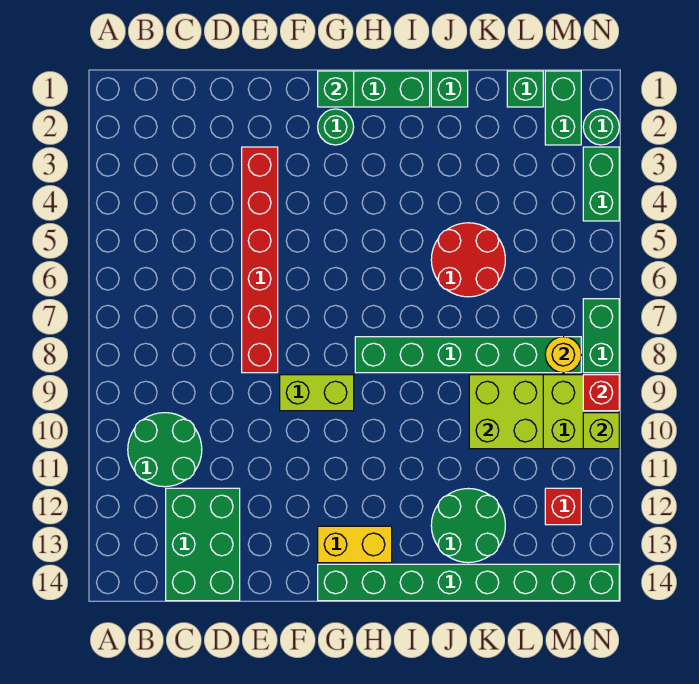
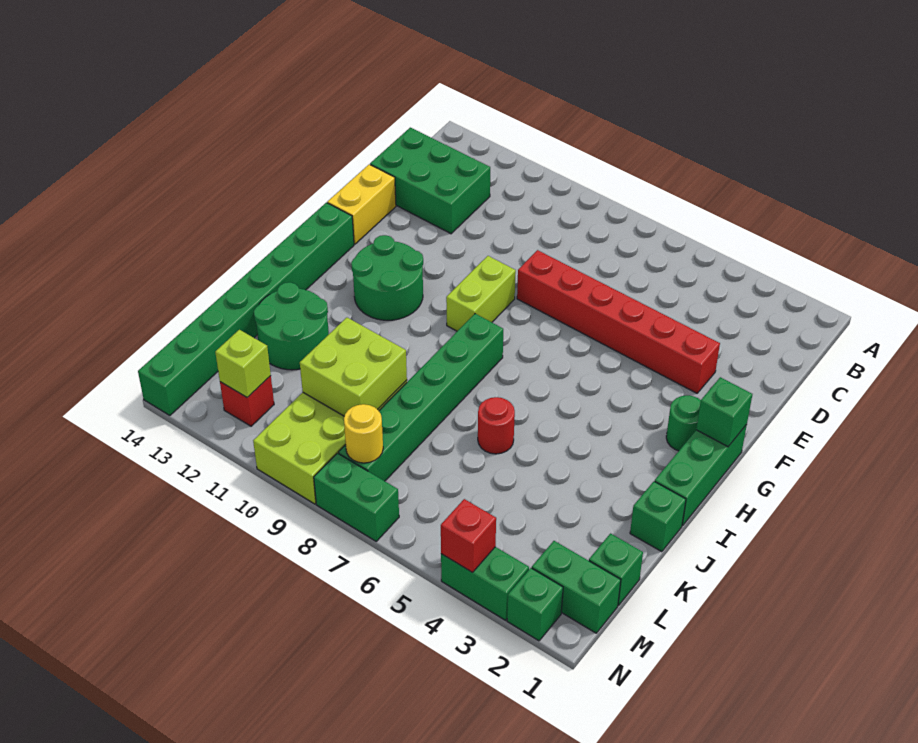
green round brick B10:C11 level 1 -> green round brick G11:H12 level 1
yellow brick G13:H13 level 1 -> yellow brick E14:F14 level 1
red round brick J5:K6 level 1 -> red round brick J6 level 1
green round brick N2 level 1 -> green brick N2 level 1
red brick N9 level 2 -> red brick N4 level 2
lime brick N10 level 2 -> lime brick M12 level 2

